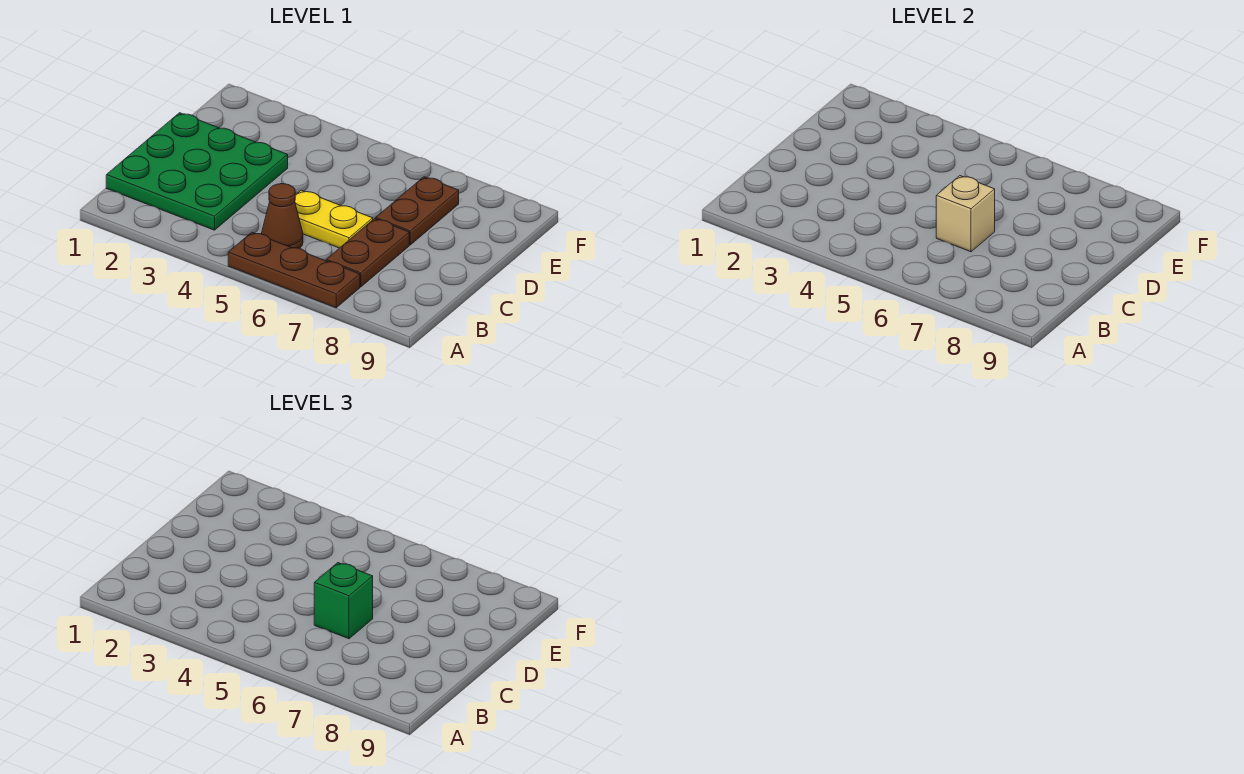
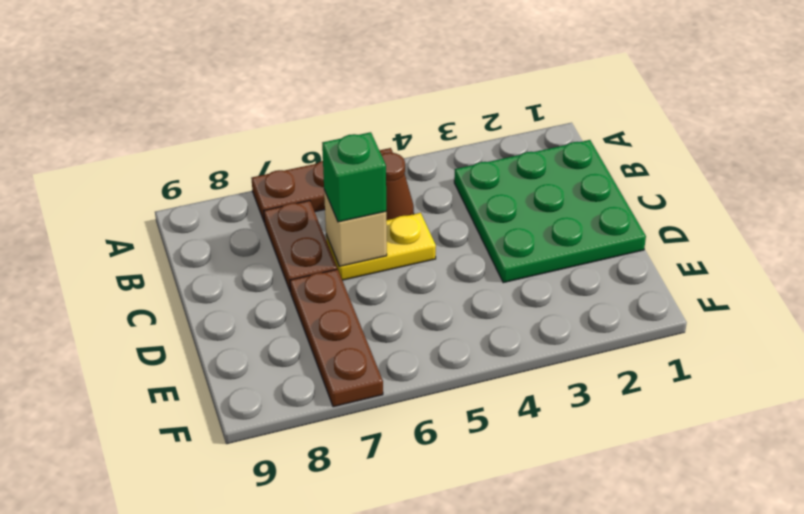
brown plate D7:E7 level 1 -> brown plate D7:F7 level 1

